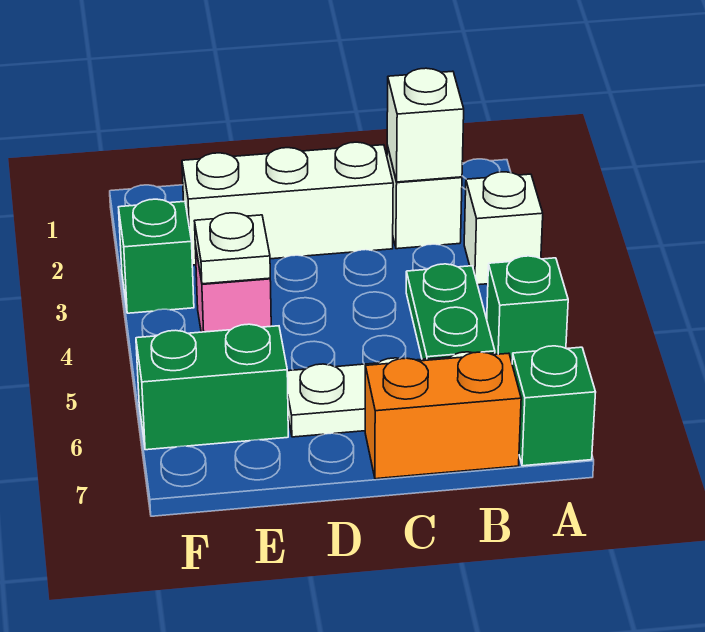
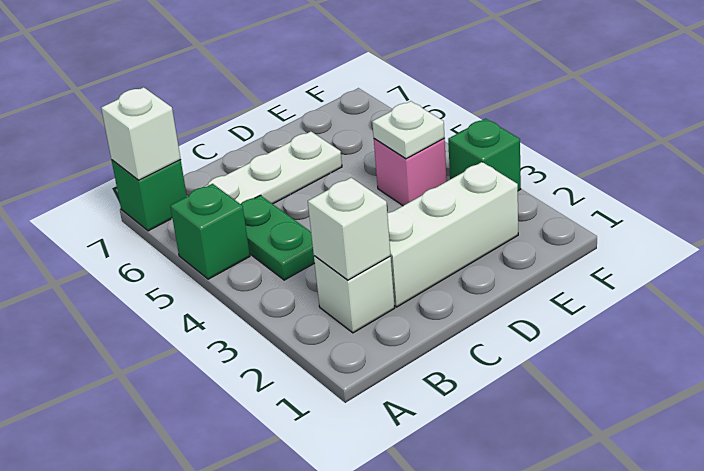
white brick A3 level 1 -> white brick A7 level 2
orange brick B7:C7 level 1 -> none
green brick E6:F6 level 1 -> none

